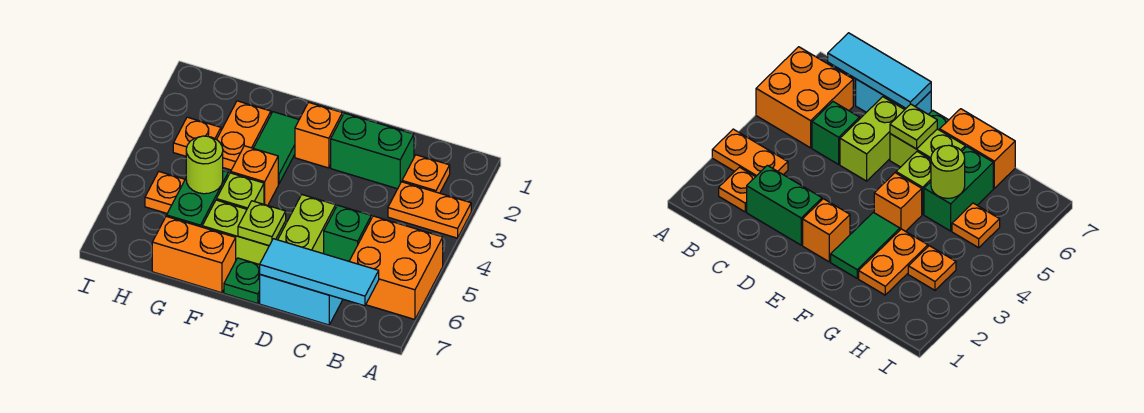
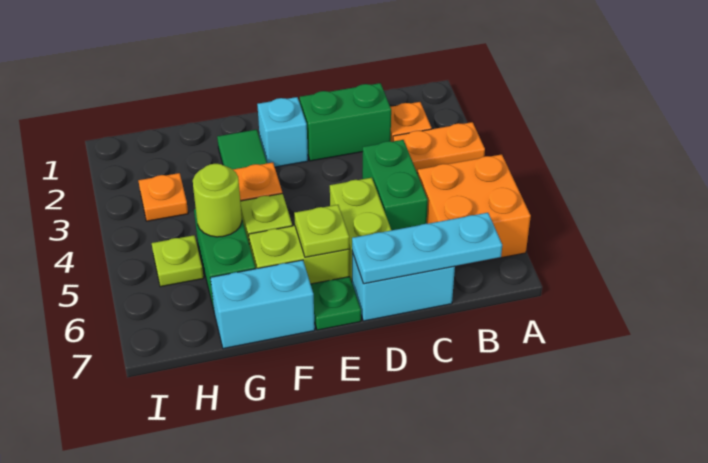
cyan tile B7:D7 level 2 -> cyan plate B7:D7 level 2
green brick C5 level 1 -> green brick C4:C5 level 1
orange brick E2 level 1 -> cyan brick E2 level 1
orange brick F7:G7 level 1 -> cyan brick F7:G7 level 1
orange plate G2:G3 level 1 -> none
orange plate H5 level 1 -> lime plate H5 level 1

